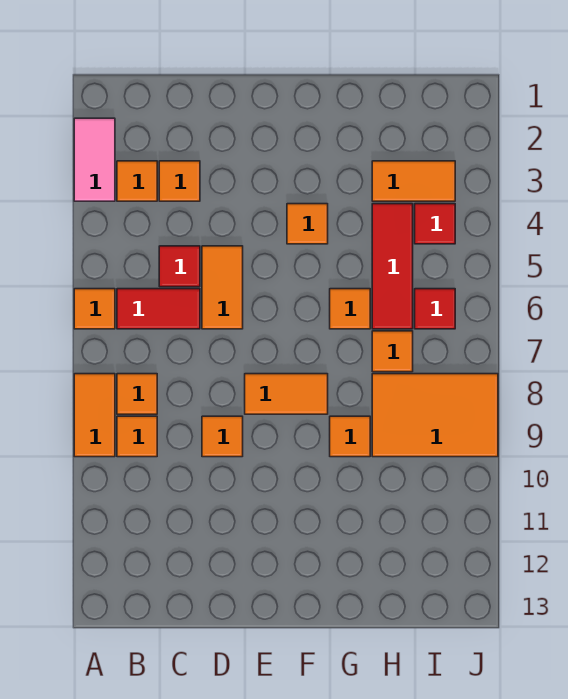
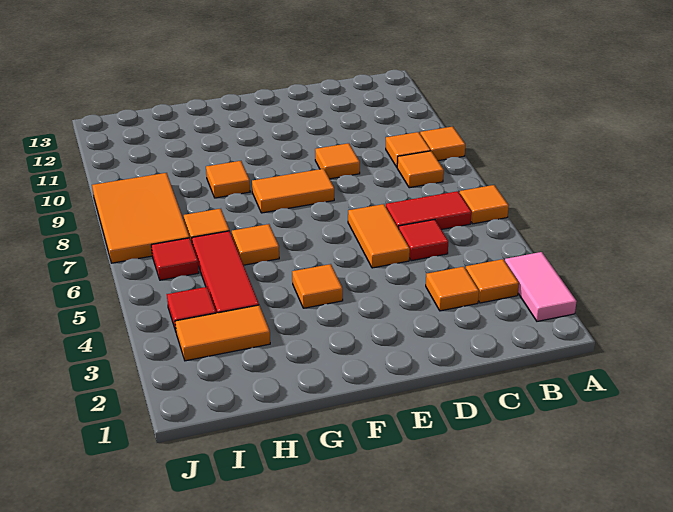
orange tile A8:A9 level 1 -> orange tile A9 level 1
orange tile H8:J9 level 1 -> orange tile I7:J9 level 1

